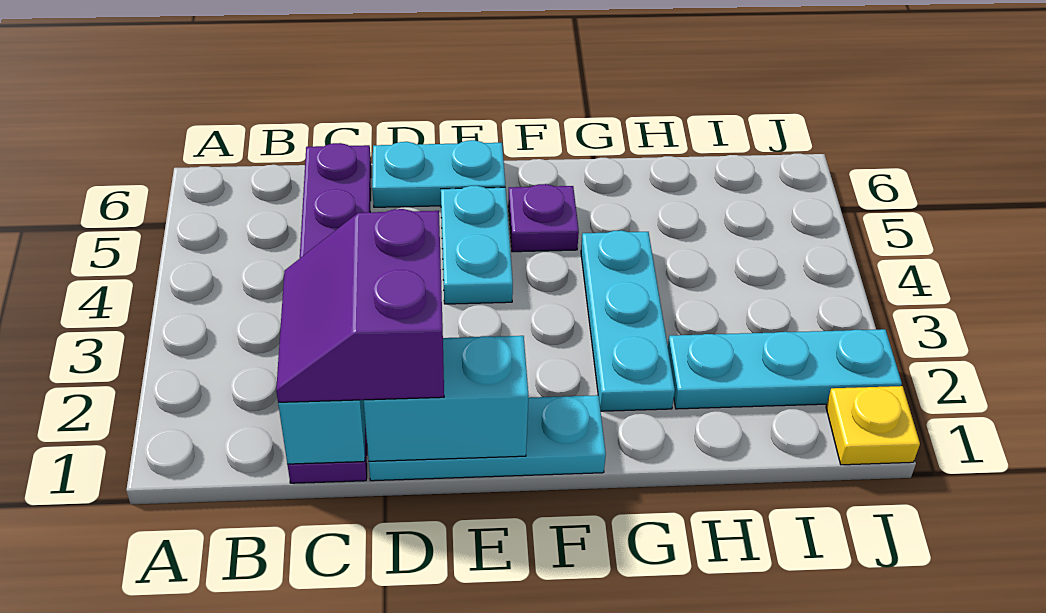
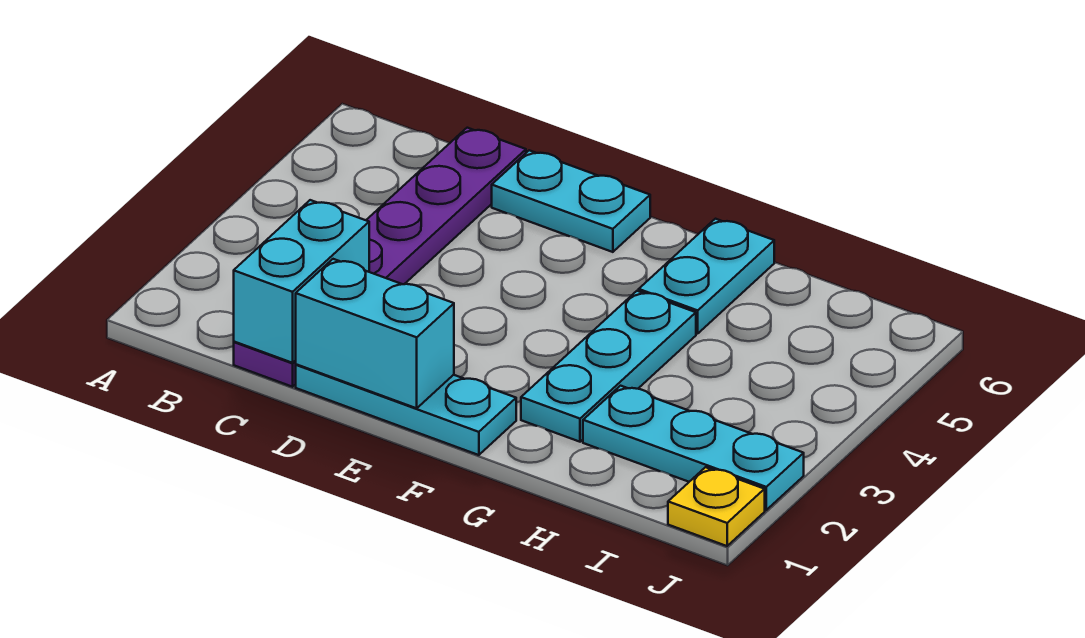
purple slope C1:D2 level 3 top D -> none
cyan plate E4:E5 level 1 -> cyan plate G5:G6 level 1
purple plate F5 level 1 -> none

